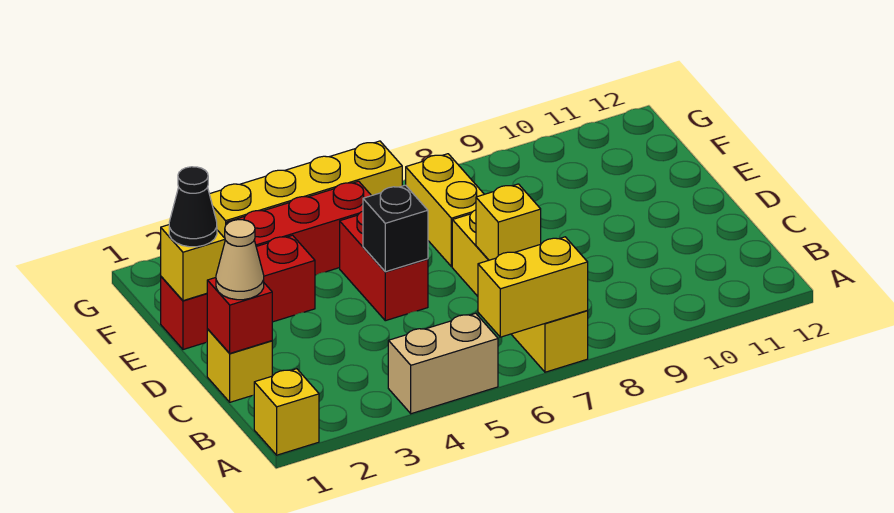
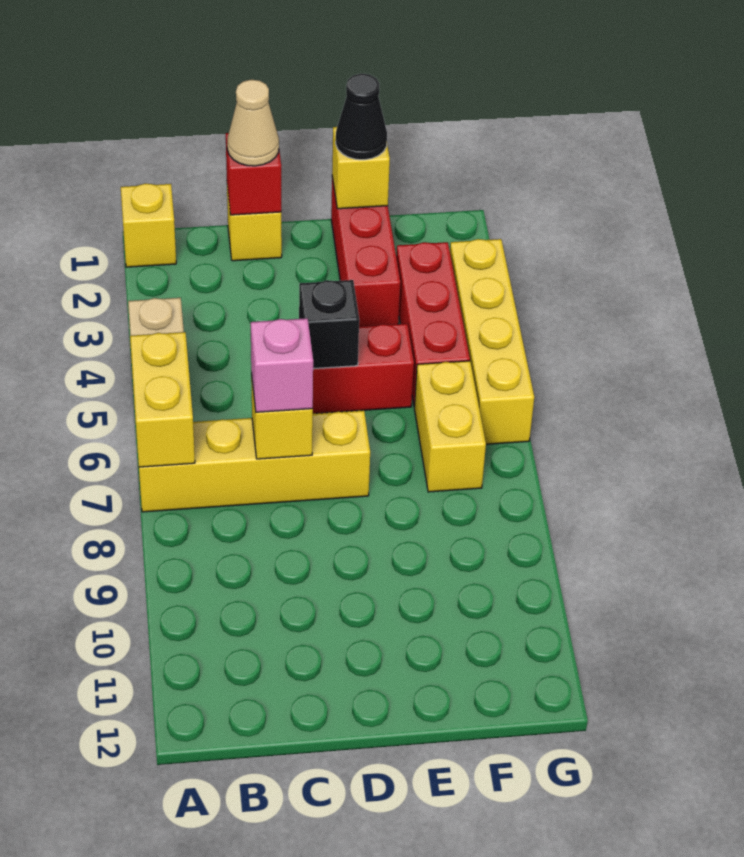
none -> pink brick C7 level 3
yellow brick E7:F7 level 1 -> yellow brick F6:F7 level 1

